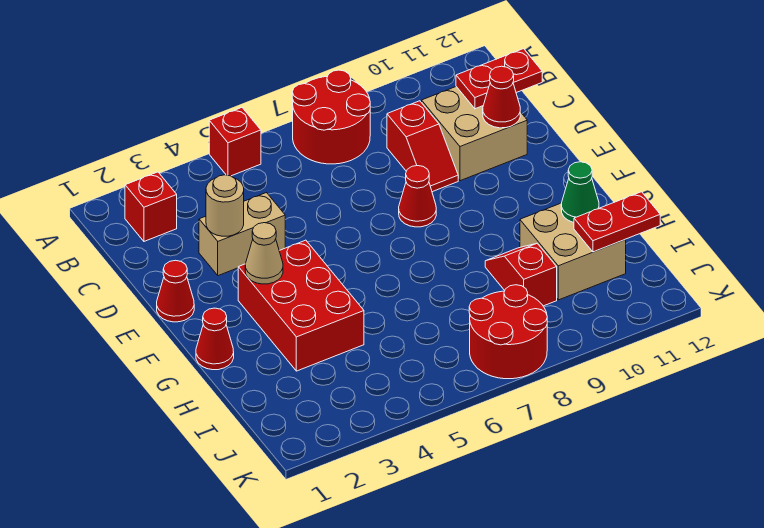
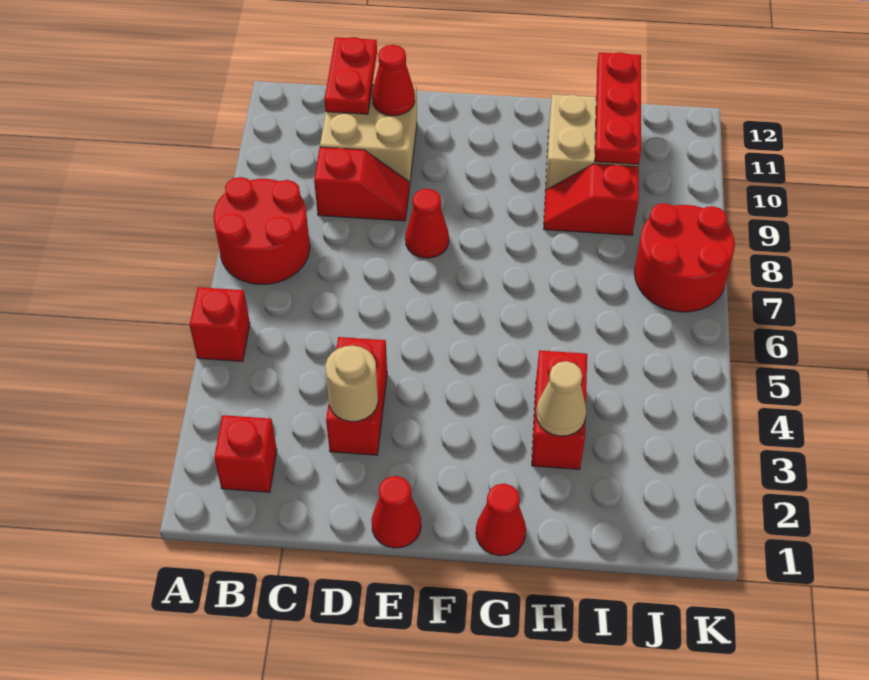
tan brick D3:D4 level 1 -> red brick D3:D4 level 1
red brick F3:H4 level 1 -> red brick H3:H4 level 1
tan cone F3 level 2 -> tan cone H3 level 2
green cone H11 level 2 -> none
red plate I11:I12 level 2 -> red plate I10:I12 level 2

